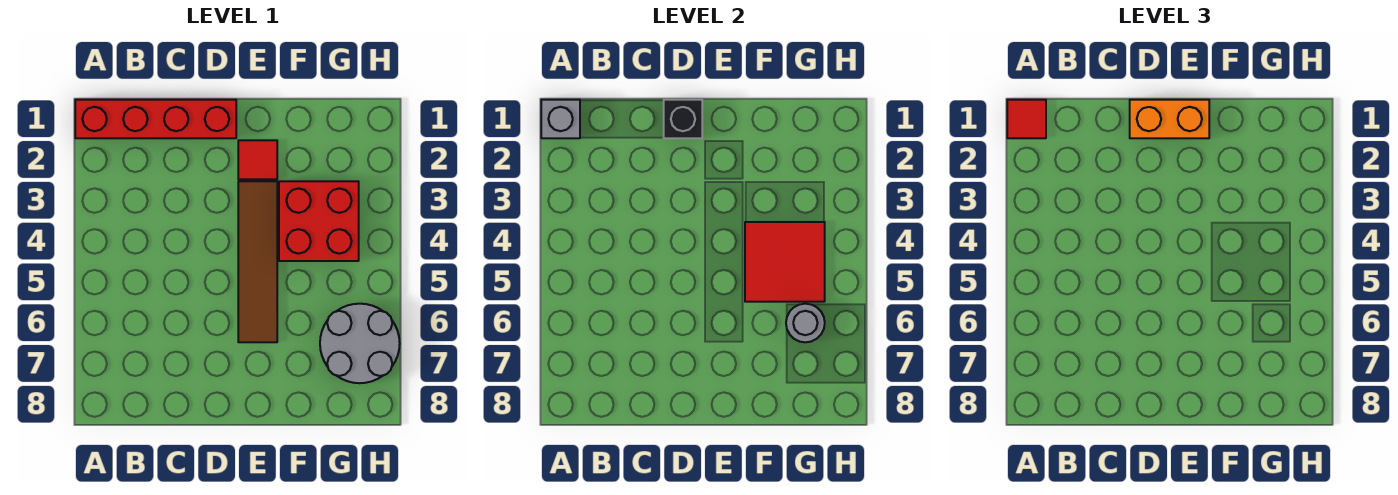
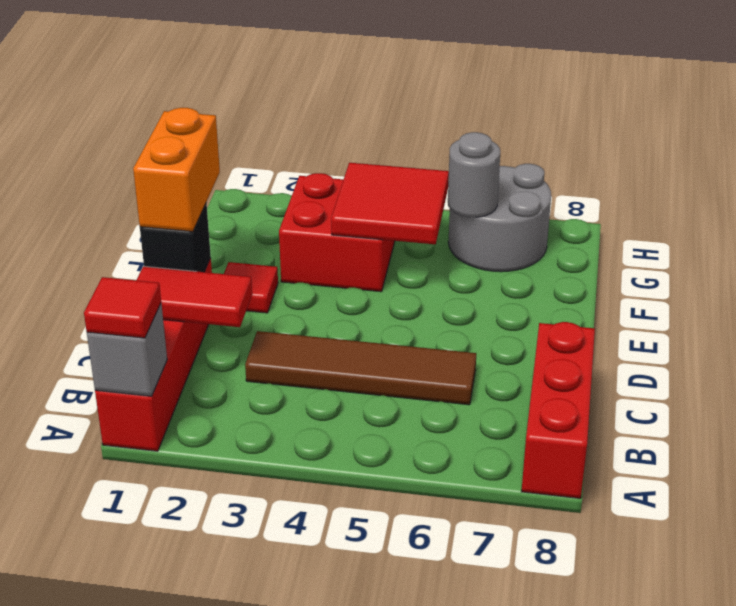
none -> red brick A8:C8 level 1
none -> red tile C1:C2 level 2
brown tile E3:E6 level 1 -> brown tile C3:C6 level 1

